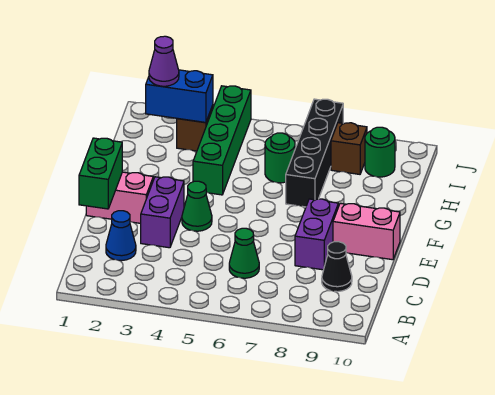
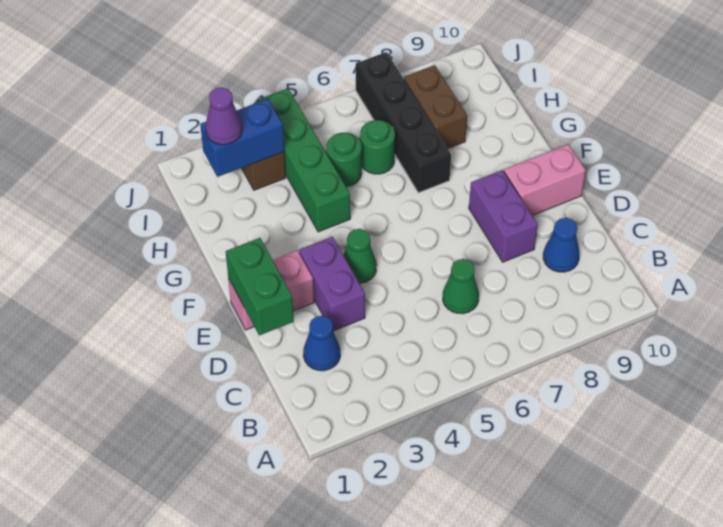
black cone C9 level 1 -> blue cone C9 level 1
brown brick I8 level 1 -> brown brick H8:I8 level 1
green round brick I9 level 1 -> green round brick H5 level 1

